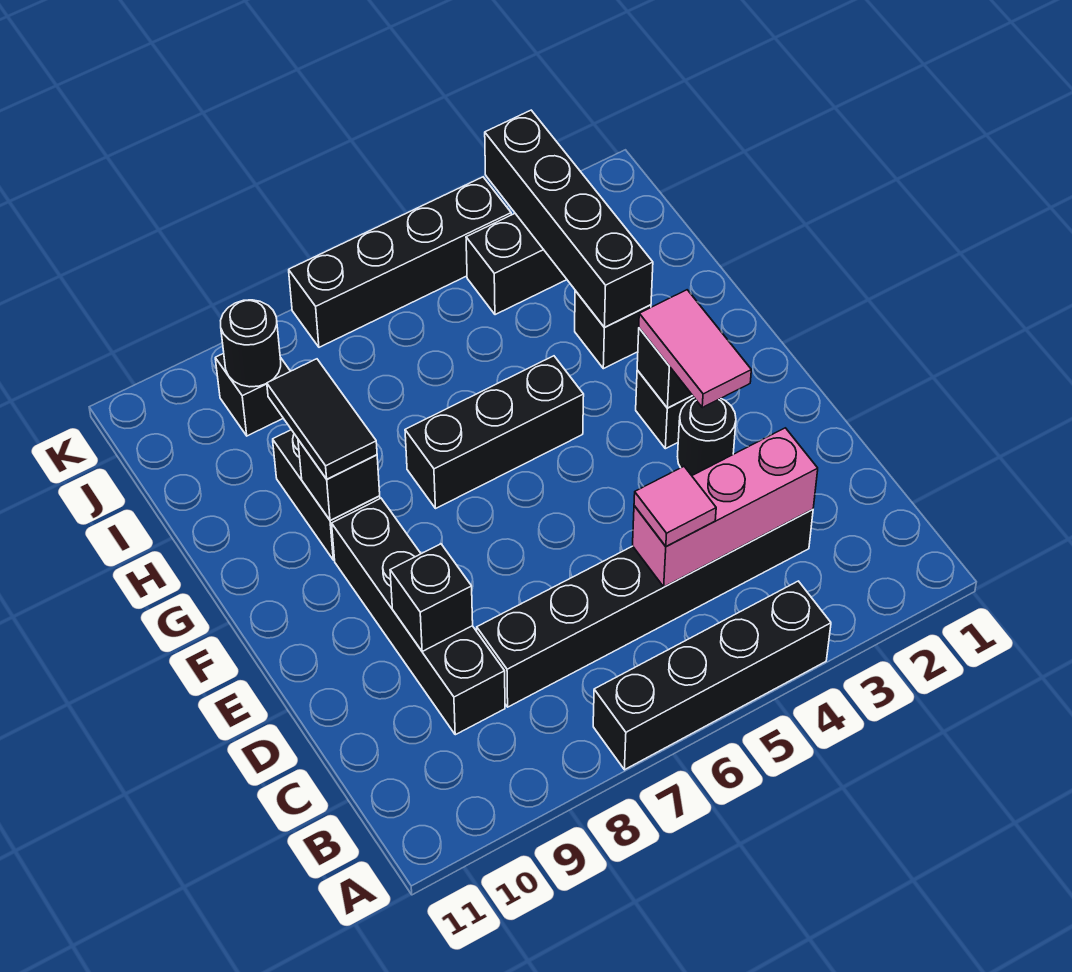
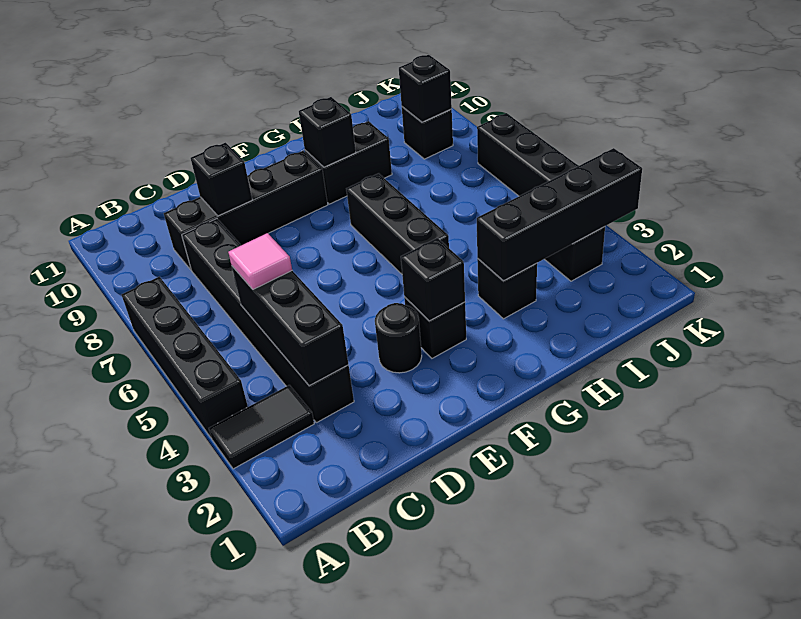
pink brick C3:C5 level 2 -> black brick C3:C5 level 2
pink tile E3:F3 level 3 -> none
black tile G9:H9 level 3 -> black tile A3:B3 level 1
black round brick J9 level 2 -> black brick J9 level 2

